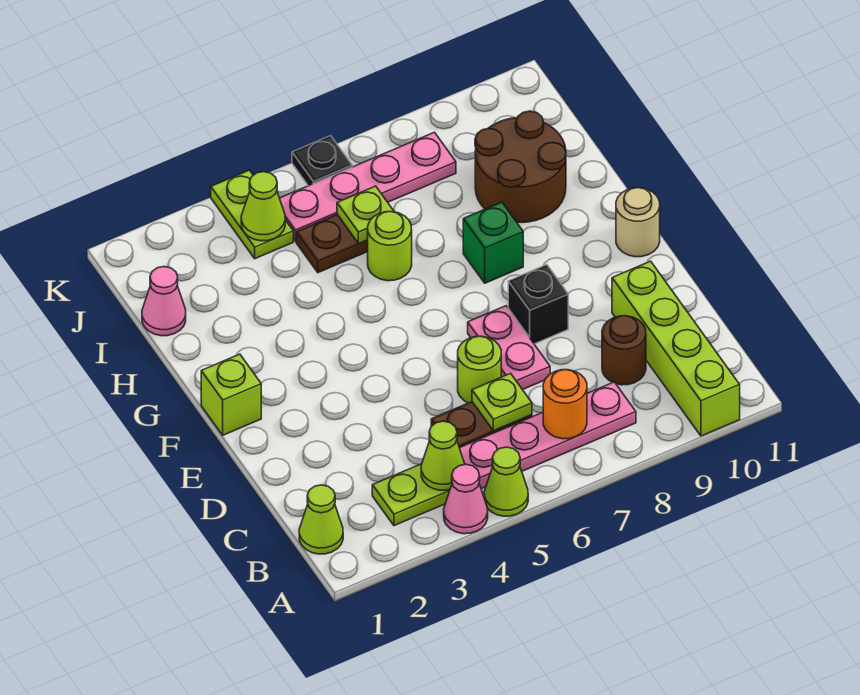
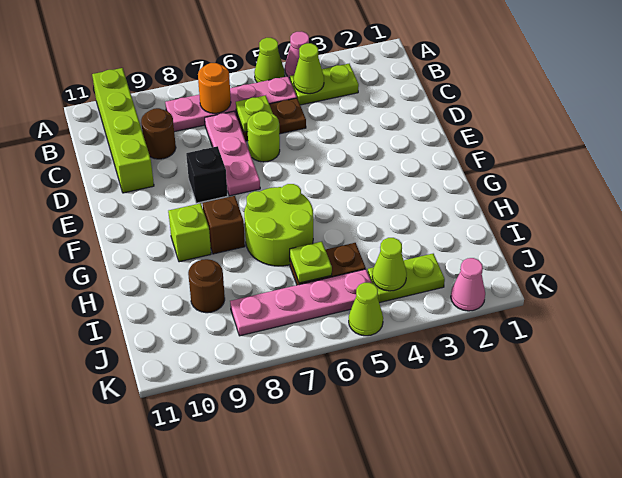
lime cone B1 level 1 -> lime cone K5 level 1
pink plate D7:E7 level 1 -> pink plate C7:E7 level 1
lime brick F1 level 1 -> lime brick G9 level 1
tan round brick F11 level 1 -> none
green brick G8 level 1 -> brown brick G8 level 1
lime round brick H6 level 1 -> lime round brick G6:H7 level 1
brown round brick H9:I10 level 1 -> brown round brick I9 level 1
pink cone I1 level 1 -> pink cone K2 level 1
lime plate J4:K4 level 1 -> lime plate J3:J4 level 1
black plate K6 level 1 -> none

